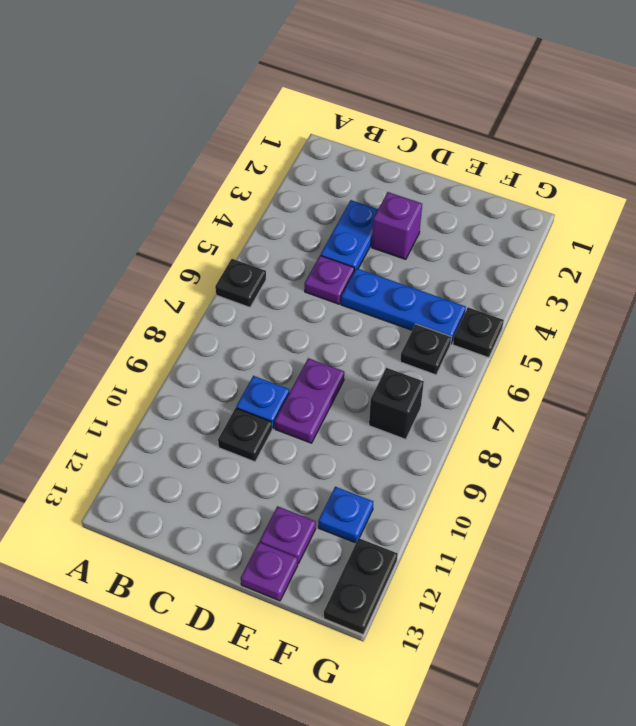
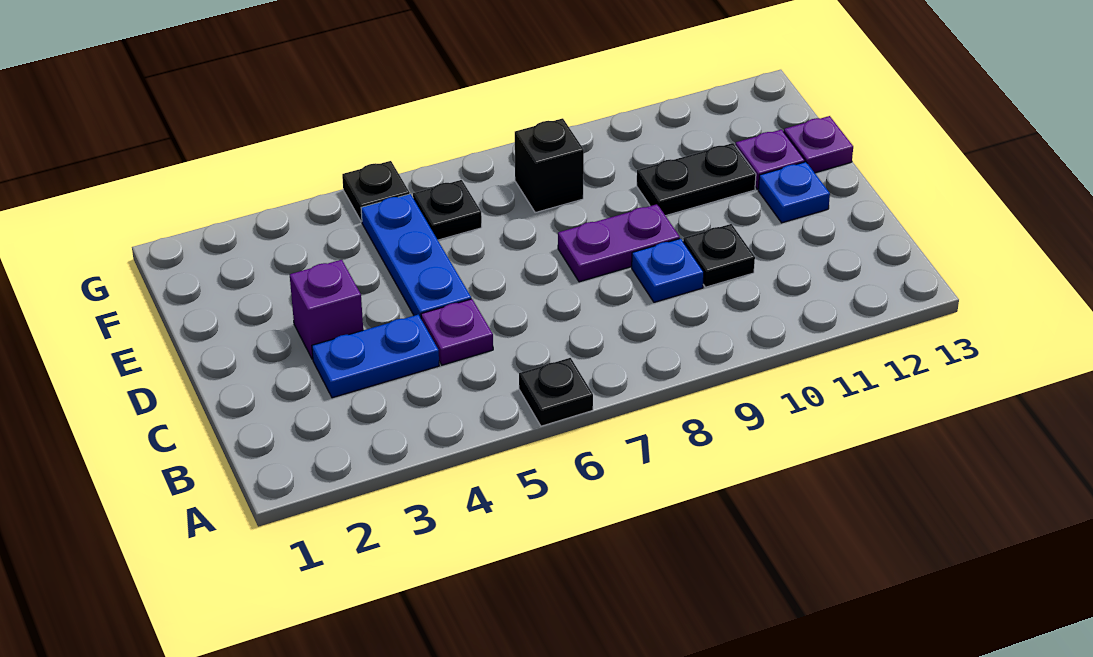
blue plate F11 level 1 -> blue plate D12 level 1
black plate G12:G13 level 1 -> black plate E10:E11 level 1

